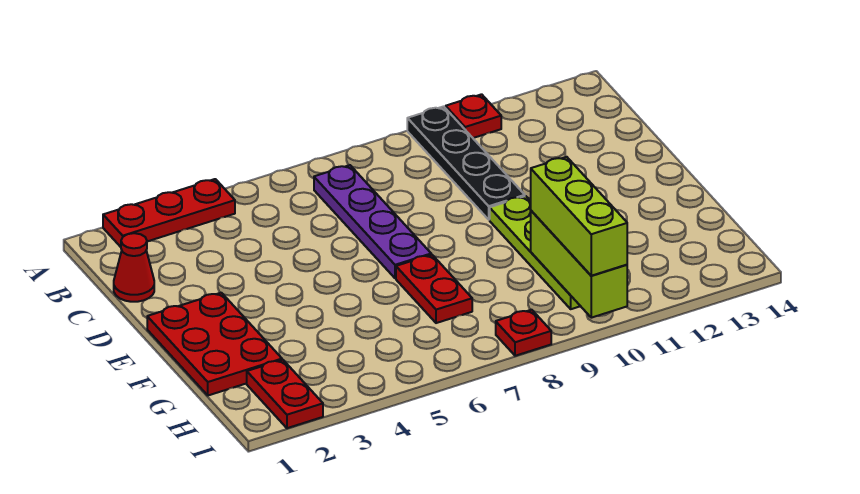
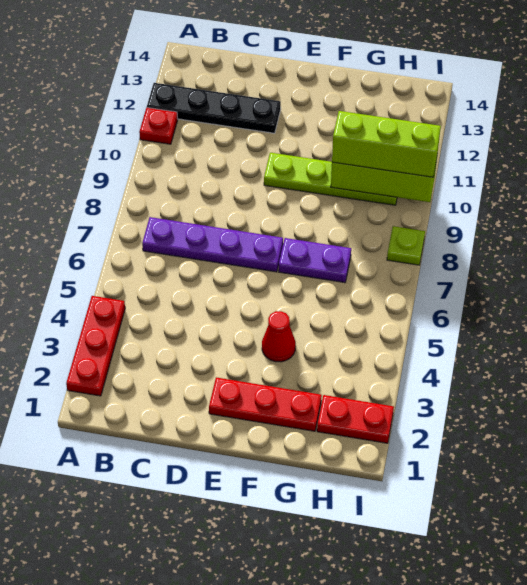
black plate A10:D10 level 1 -> black plate A12:D12 level 1
red cone C1 level 1 -> red cone F4 level 1
red plate E1:G2 level 1 -> red plate E2:G2 level 1
red plate F7:G7 level 1 -> purple plate F7:G7 level 1
red plate I8 level 1 -> lime plate I8 level 1

